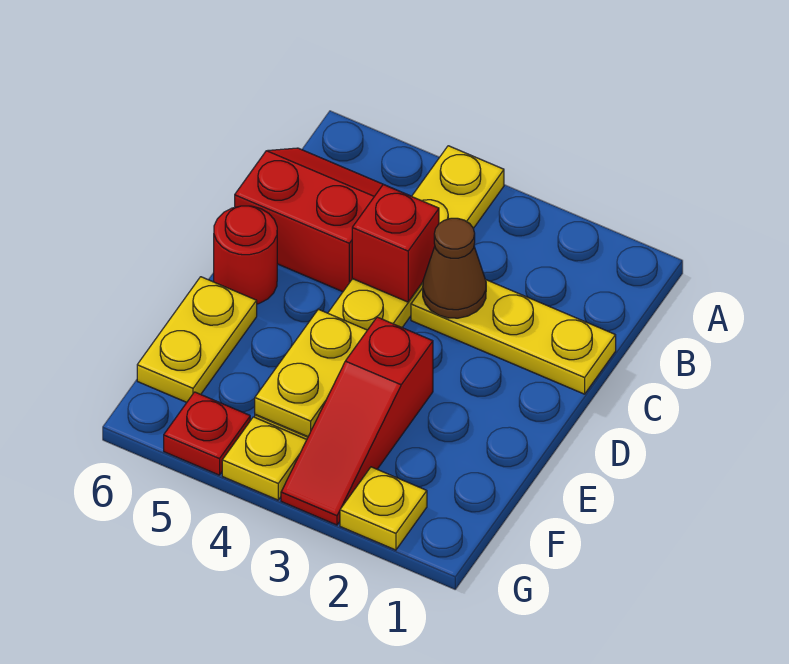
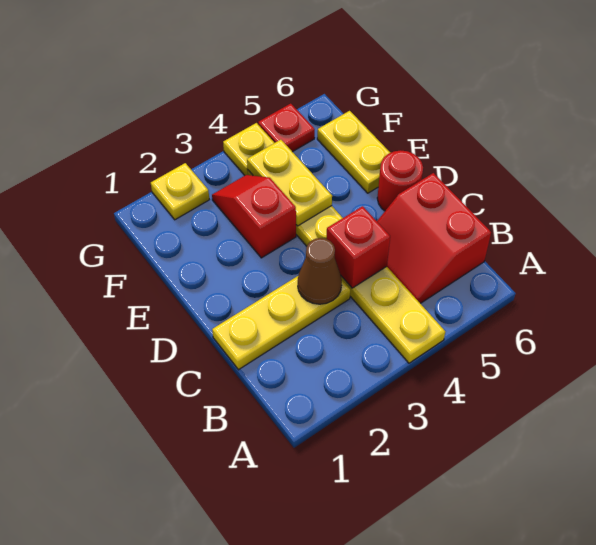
red slope B5:C6 level 1 top C -> red slope B5:C6 level 1 top 6
red slope E3:G3 level 1 top E -> red slope E3:F3 level 1 top E

